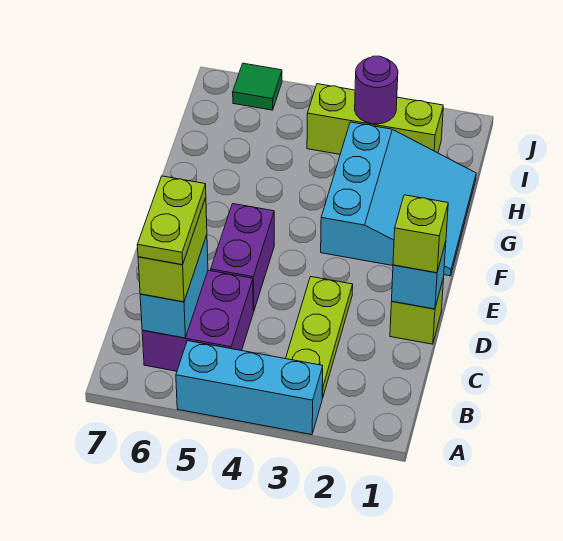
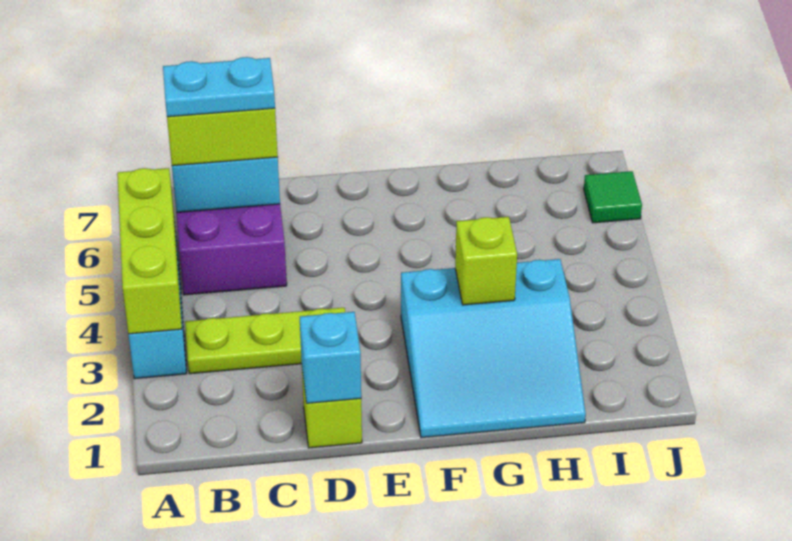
lime plate B6:C6 level 4 -> cyan plate B6:C6 level 4
lime brick D1 level 3 -> lime brick G3 level 2
purple brick D5:E5 level 1 -> none
lime brick I2:I4 level 1 -> lime brick A3:A5 level 2
purple round brick I3 level 2 -> none

